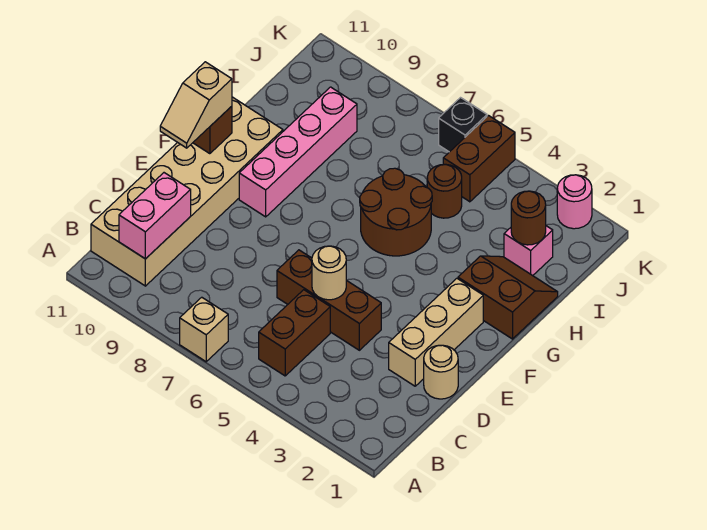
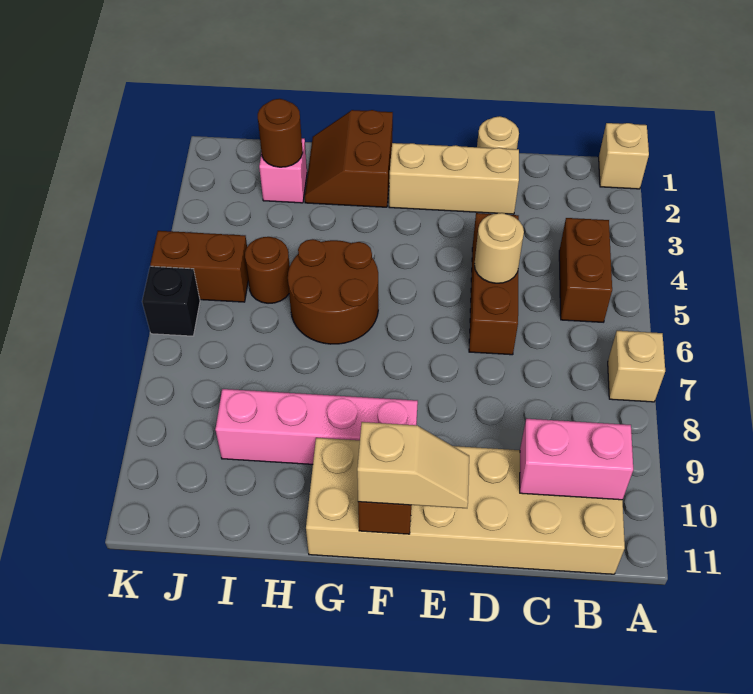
none -> tan brick A1 level 1
brown brick B5:C5 level 1 -> brown brick B4:B5 level 1
pink round brick K2 level 1 -> none

